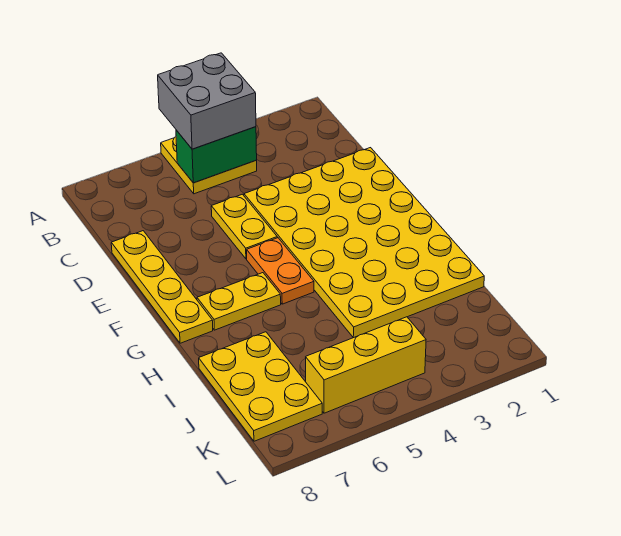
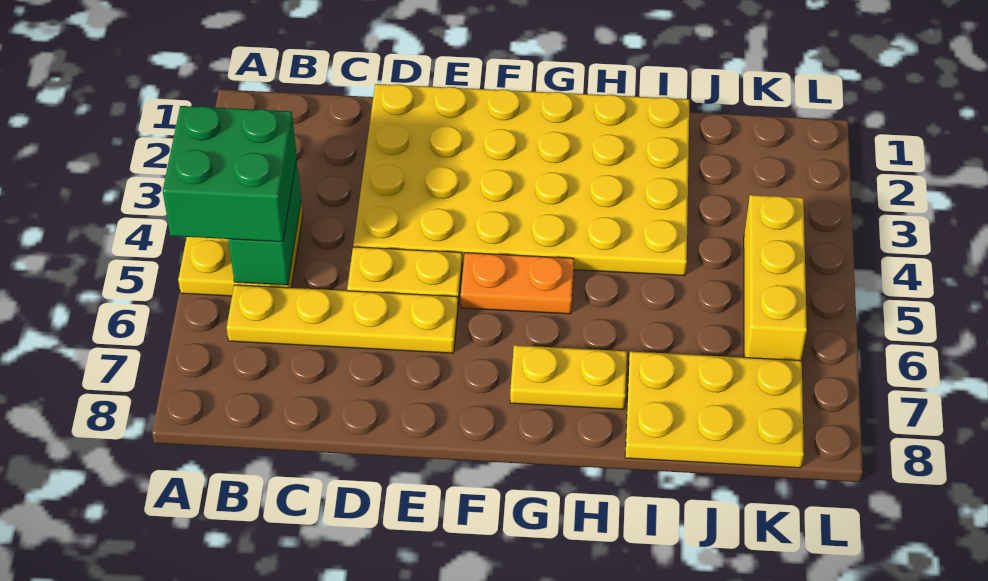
grey brick A4:B5 level 3 -> green brick A4:B5 level 3
yellow plate D8:G8 level 1 -> yellow plate B6:E6 level 1
yellow plate G6:G7 level 1 -> yellow plate G7:H7 level 1

